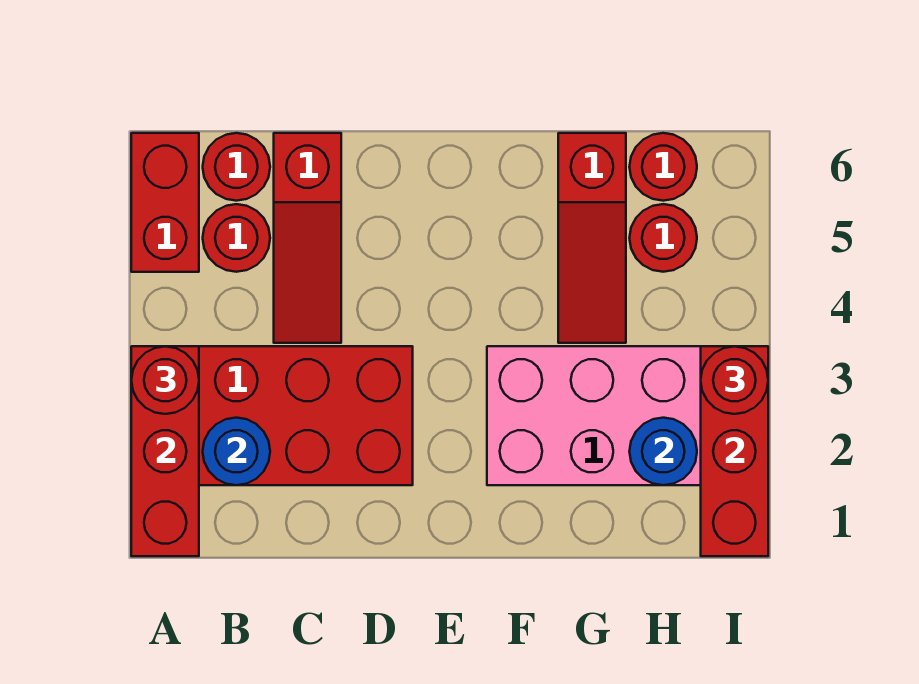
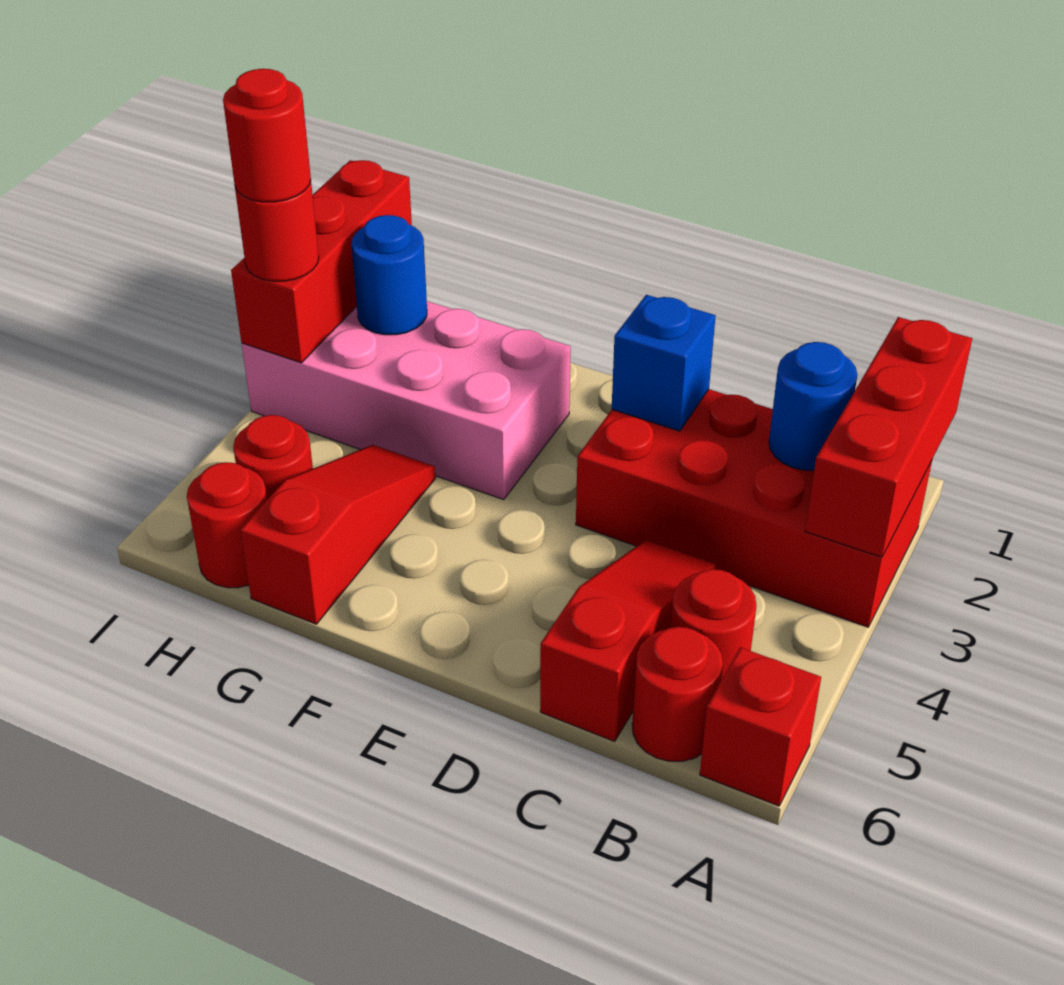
red round brick A3 level 3 -> red round brick I3 level 4
red brick A5:A6 level 1 -> red brick A6 level 1
none -> blue brick D2 level 2

